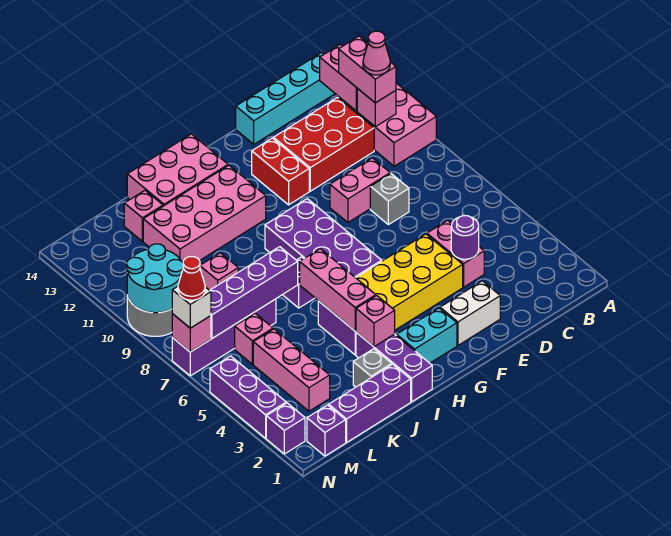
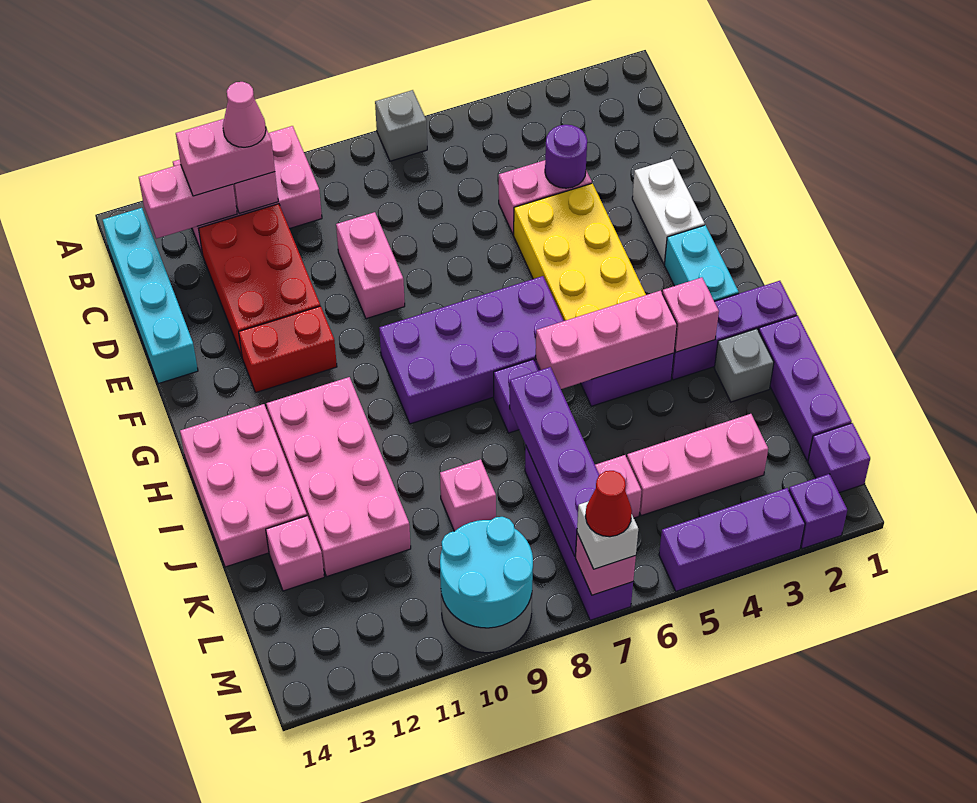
grey brick D8 level 1 -> grey brick A7 level 1

